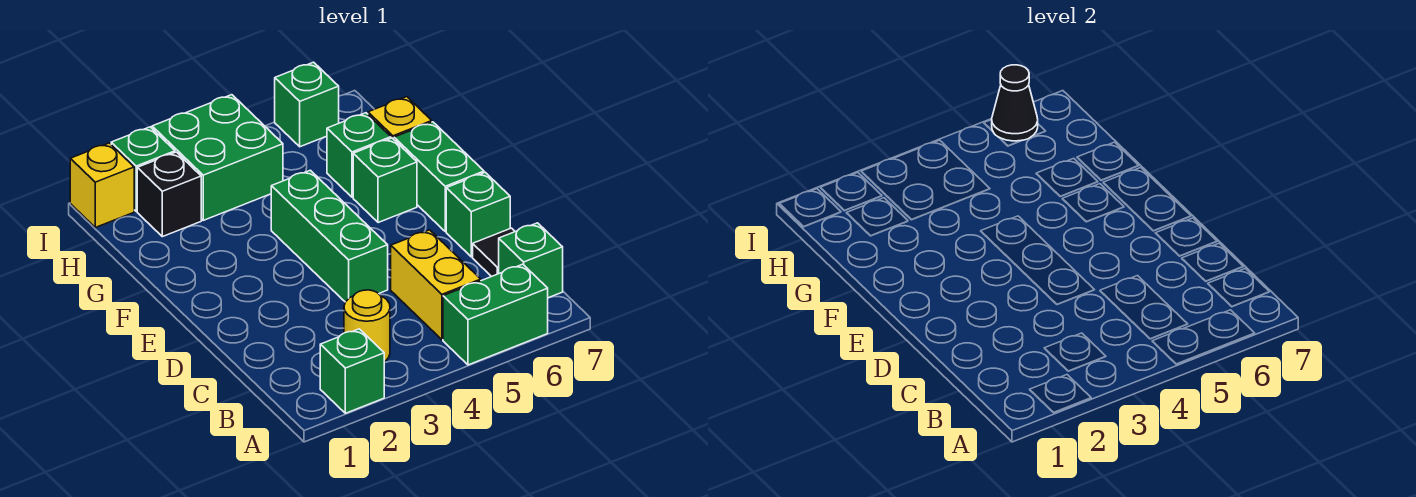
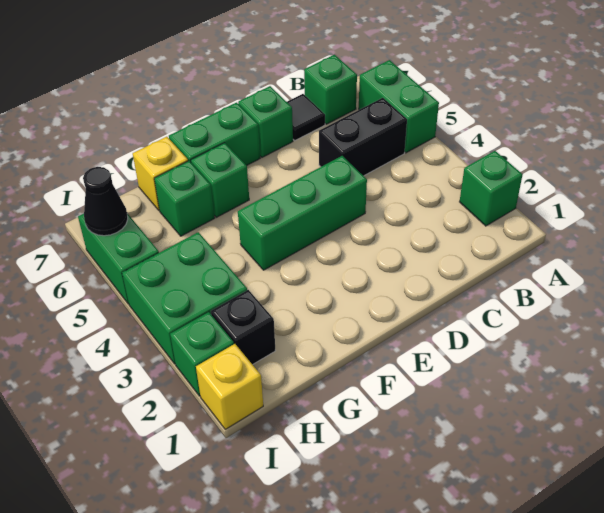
yellow round brick B3 level 1 -> none
yellow brick B5:C5 level 1 -> black brick B5:C5 level 1
green brick I6 level 1 -> green brick I5:I6 level 1

